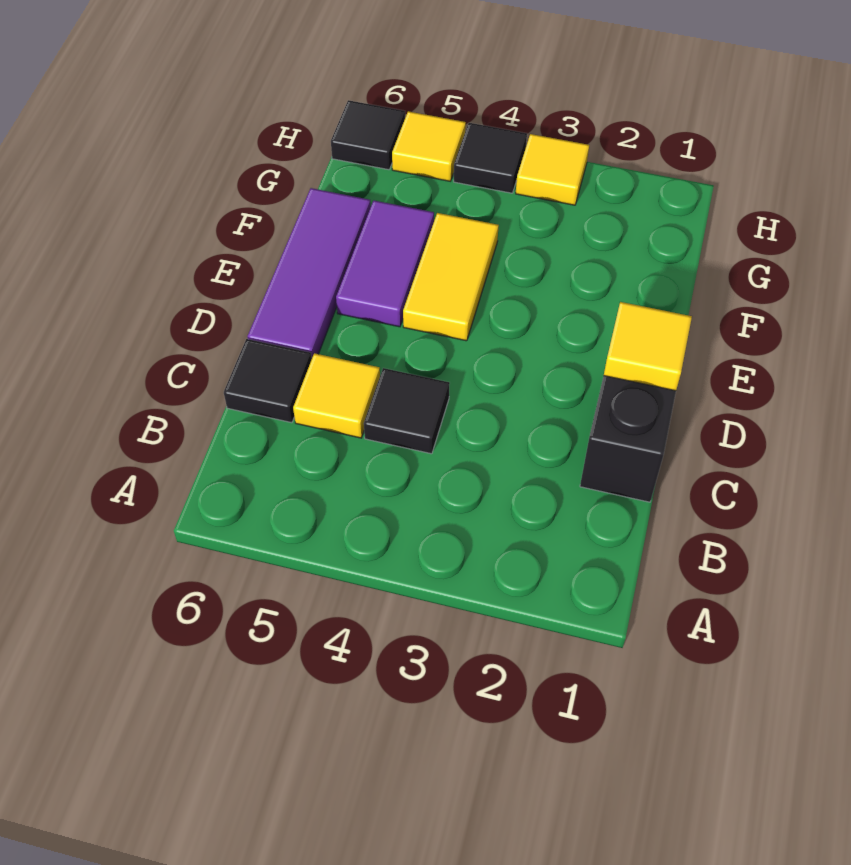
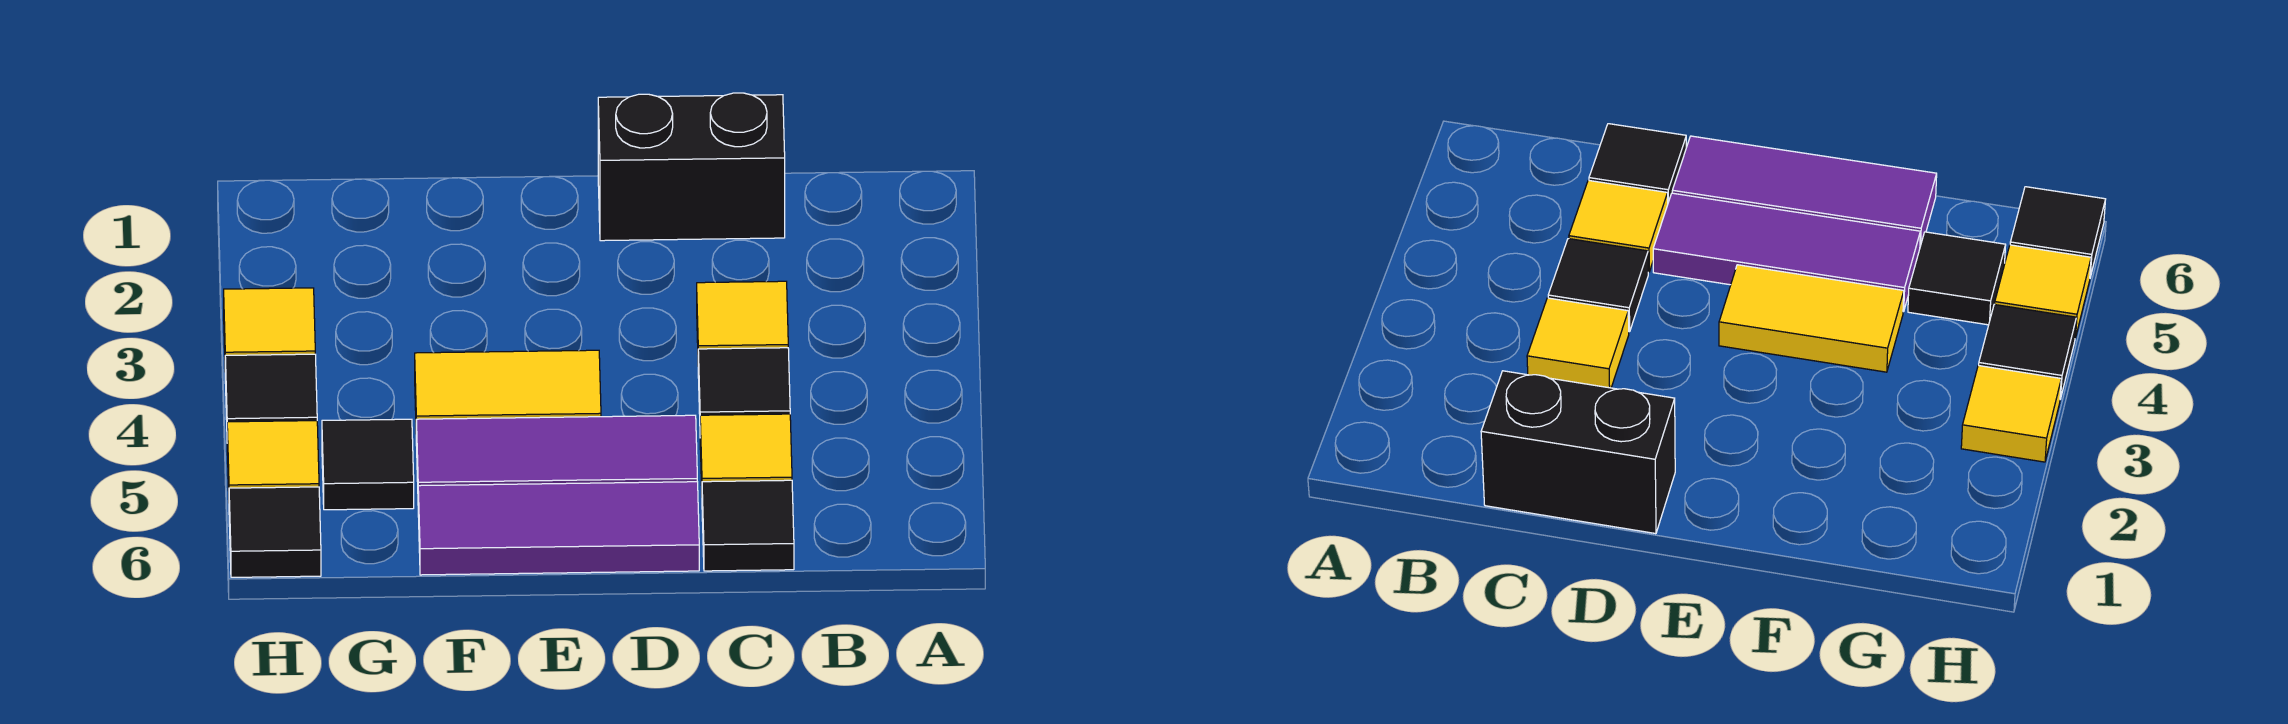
yellow tile D1 level 2 -> yellow tile C3 level 1
purple tile E5:F5 level 1 -> purple tile D5:F5 level 1
none -> black tile G5 level 1

